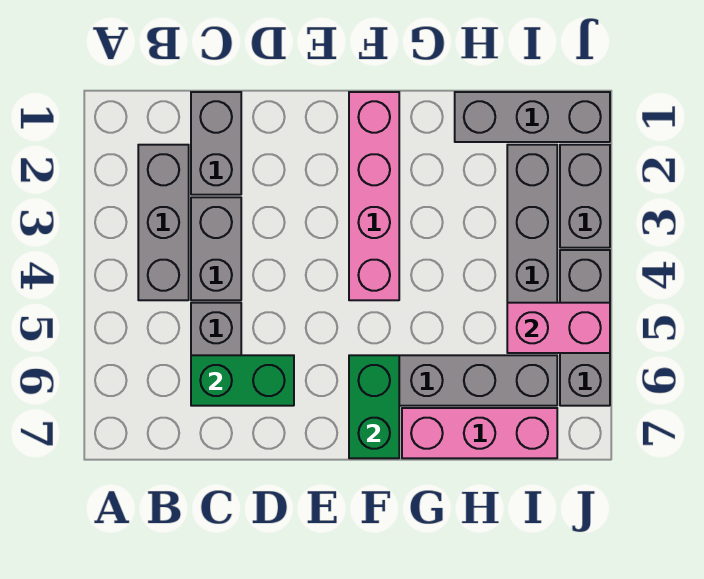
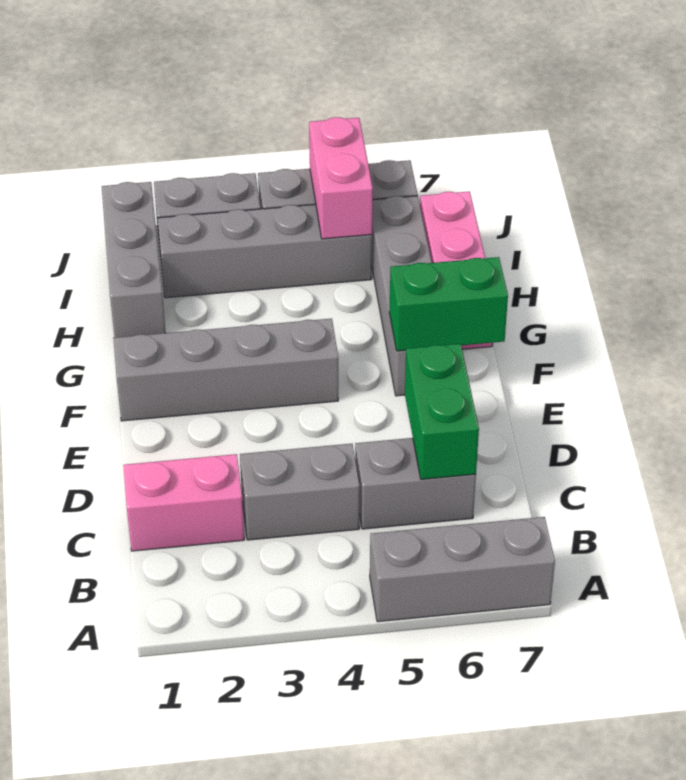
grey brick B2:B4 level 1 -> grey brick A5:A7 level 1
grey brick C1:C2 level 1 -> pink brick C1:C2 level 1
pink brick F1:F4 level 1 -> grey brick F1:F4 level 1

